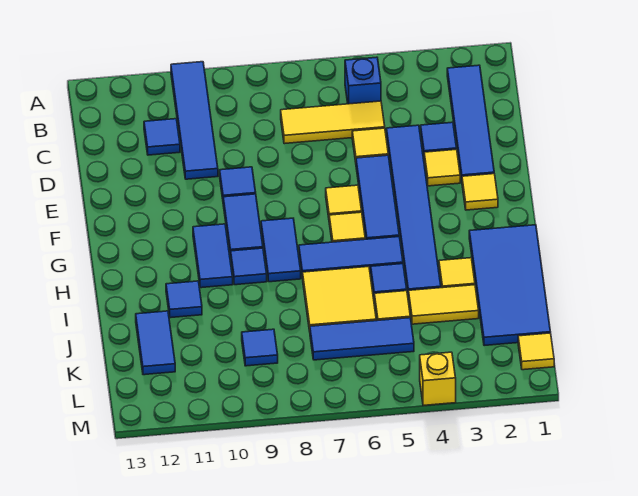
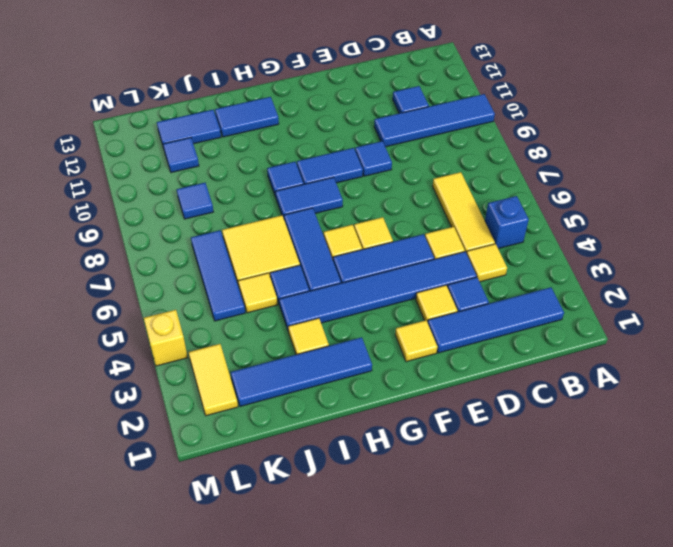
blue tile G10:H10 level 1 -> blue tile H12:I12 level 1
blue tile H1:K2 level 1 -> blue tile H2:K2 level 1
blue tile I11 level 1 -> blue tile K11 level 1
yellow tile J3:J4 level 1 -> yellow tile L2:L3 level 1
yellow tile L1 level 1 -> yellow tile C4 level 1

